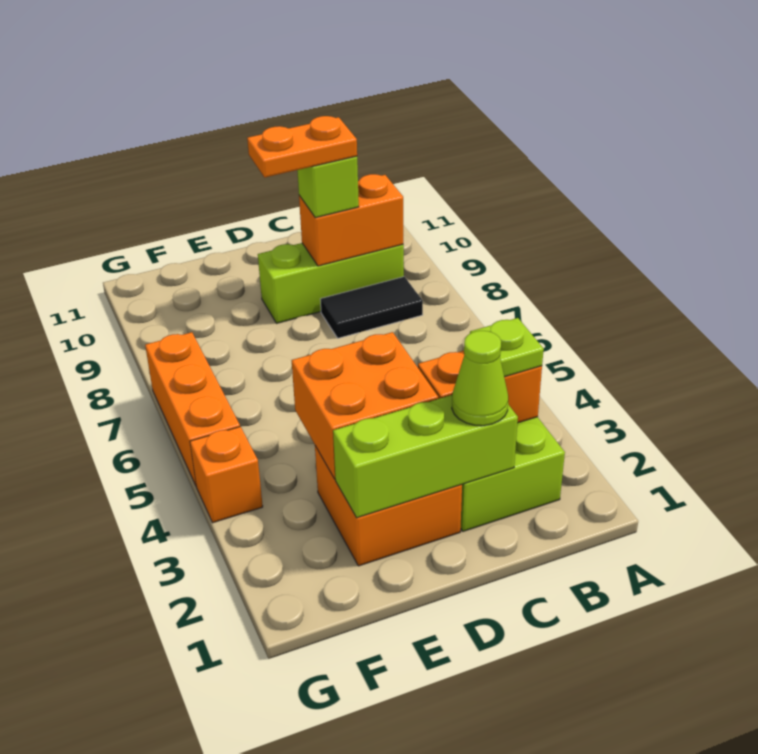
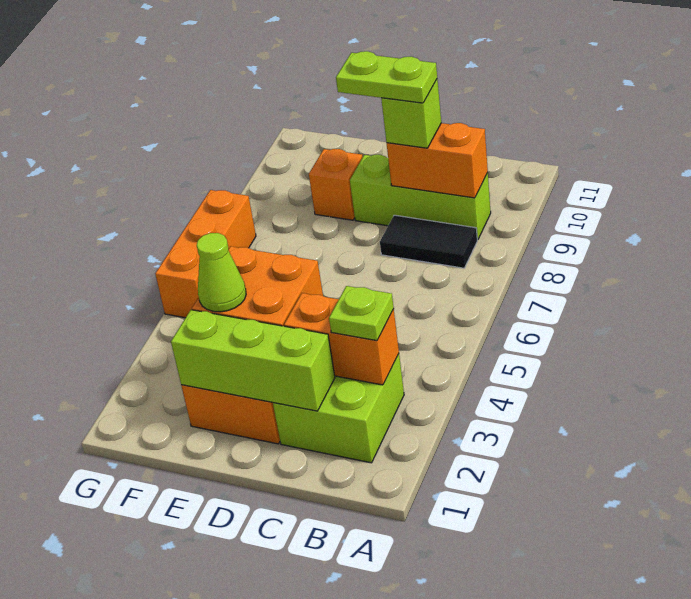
lime cone C2 level 3 -> lime cone E3 level 3
orange plate C9:D9 level 4 -> lime plate C9:D9 level 4
orange brick G4 level 1 -> orange brick E9 level 1

